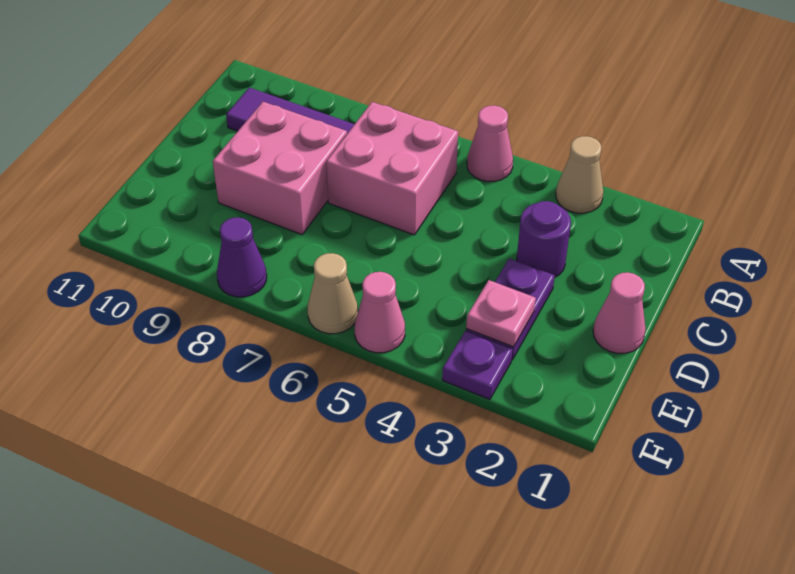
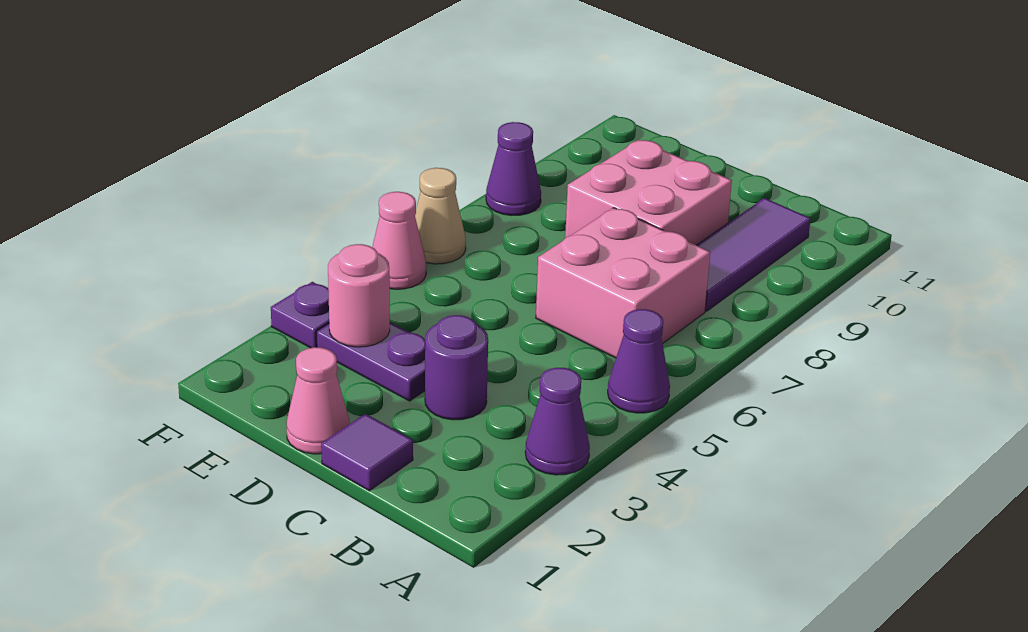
tan cone A3 level 1 -> purple cone A3 level 1
pink cone A5 level 1 -> purple cone A5 level 1
none -> purple tile C1 level 1
pink plate E3 level 2 -> pink round brick E3 level 2

